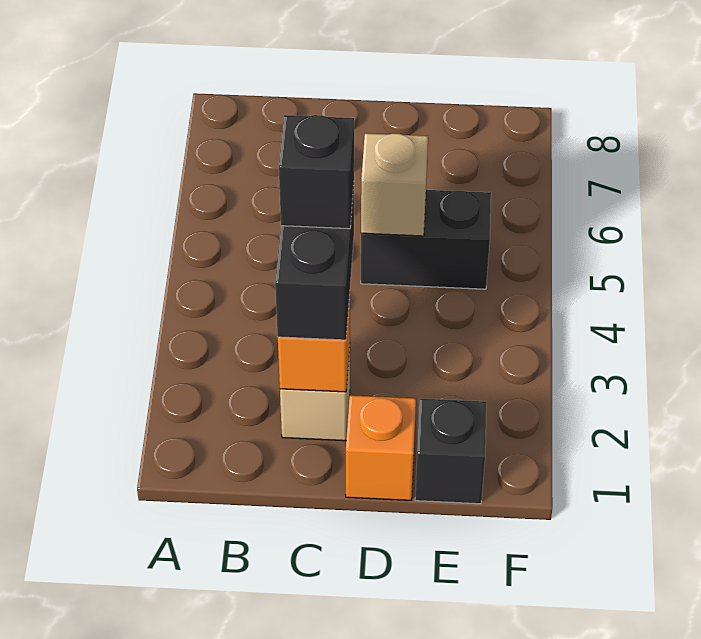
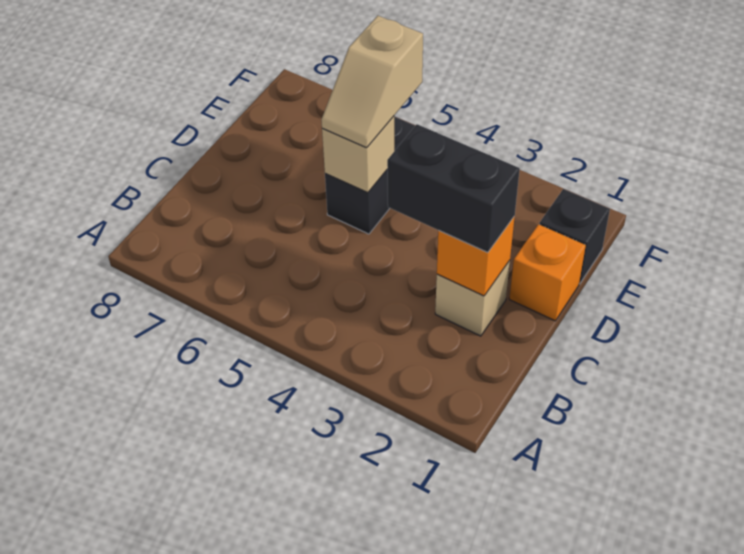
black brick C3 level 4 -> none
none -> tan slope D5:E5 level 3 top E

